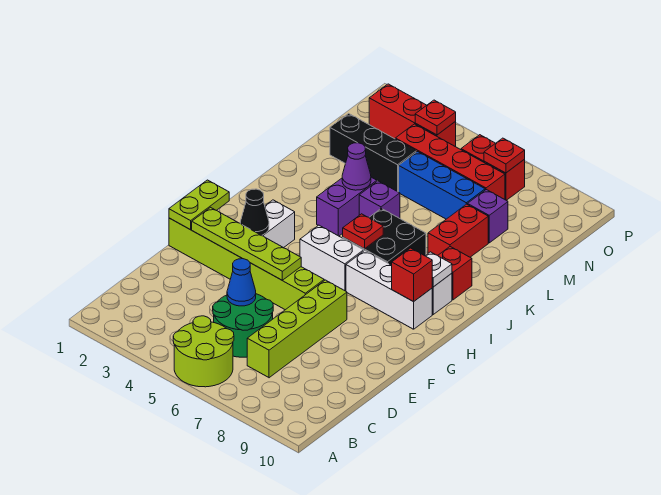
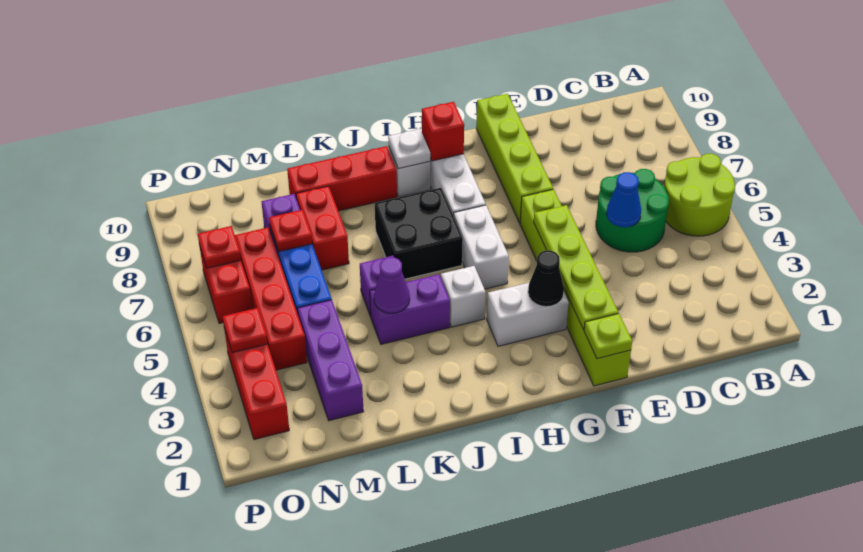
lime brick C7:F7 level 1 -> lime brick F7:F10 level 1
lime plate F1:G1 level 2 -> lime plate F1 level 2
none -> white brick I4 level 1
red plate I6 level 2 -> red plate M7 level 2
red brick J9 level 1 -> red brick J9:L9 level 1
red brick K8:L8 level 1 -> red brick L7:L8 level 1
black brick M2:M4 level 1 -> purple brick M2:M4 level 1

